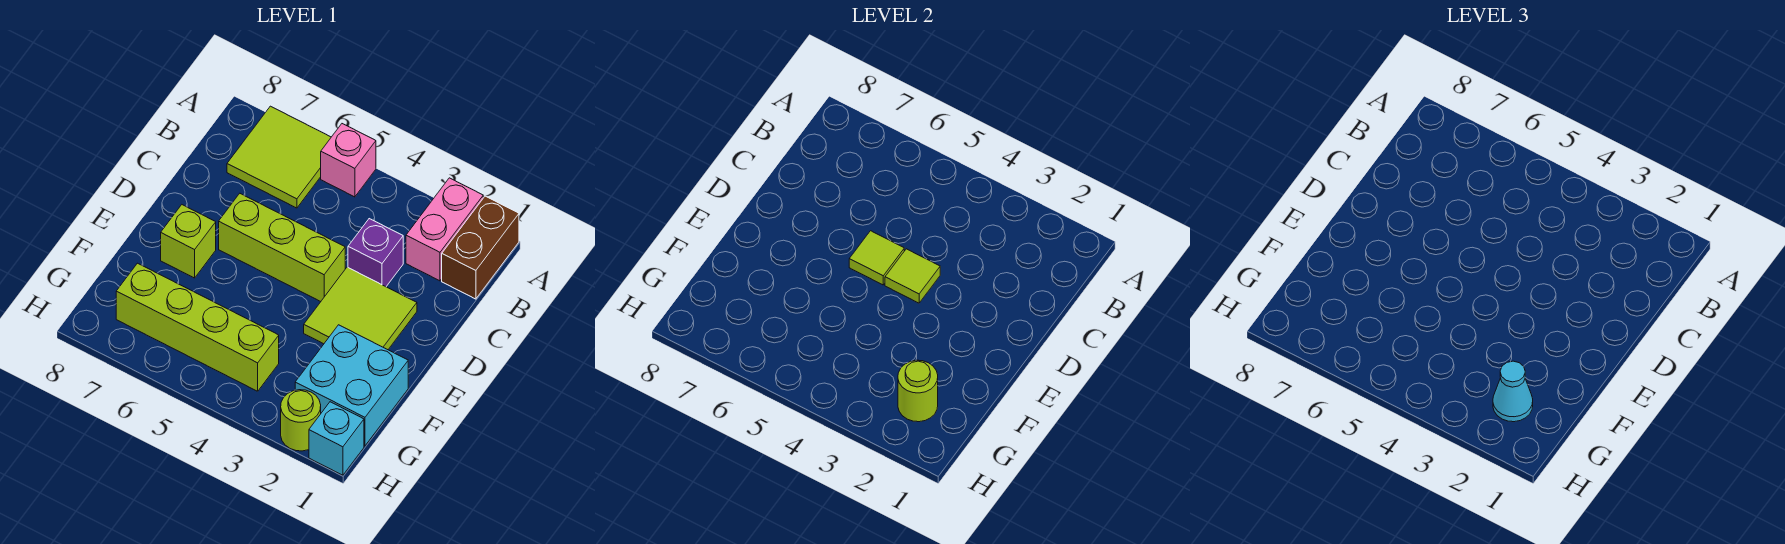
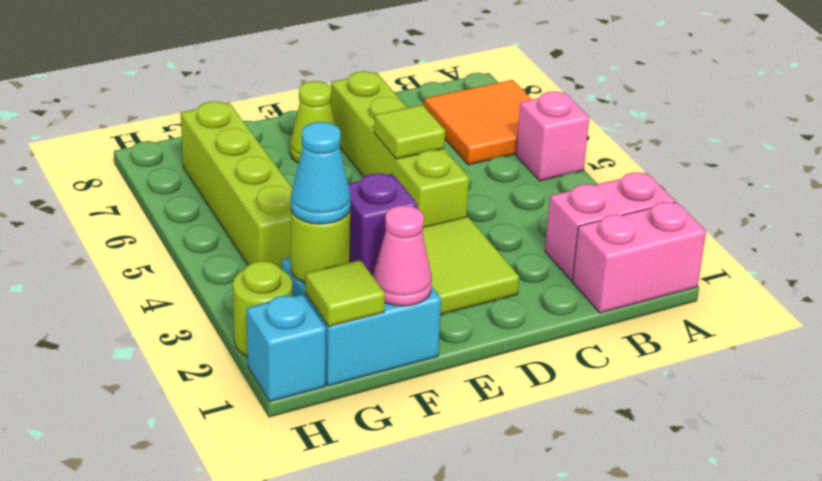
brown brick A1:B1 level 1 -> pink brick A1:B1 level 1
lime tile A6:B7 level 1 -> orange tile A6:B7 level 1
purple brick C3 level 1 -> purple brick F2 level 2
lime brick D4:D6 level 1 -> lime brick D4:D7 level 1
lime tile D4 level 2 -> lime tile G1 level 2
lime brick E7 level 1 -> lime cone E7 level 1
none -> pink cone F1 level 2

